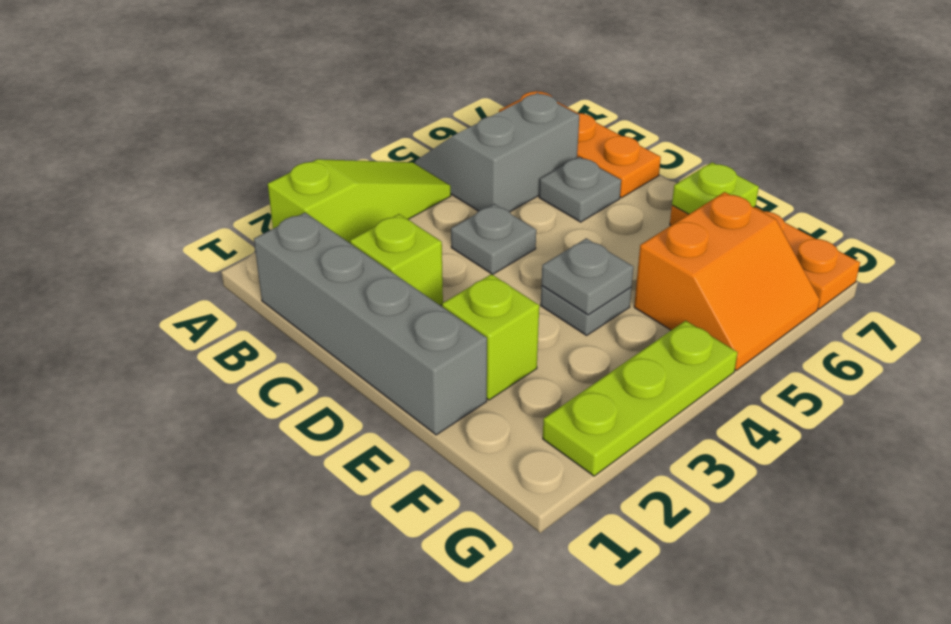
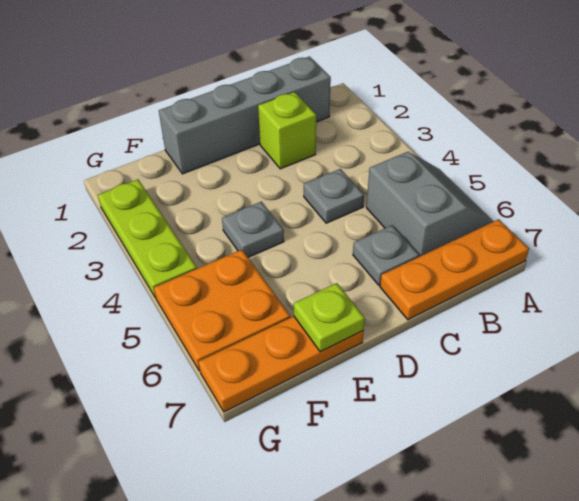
lime slope A2:A4 level 1 top 2 -> none
lime brick E2 level 1 -> none
grey plate E4 level 2 -> none
orange slope F5:G6 level 1 top F -> orange plate F5:G6 level 1

